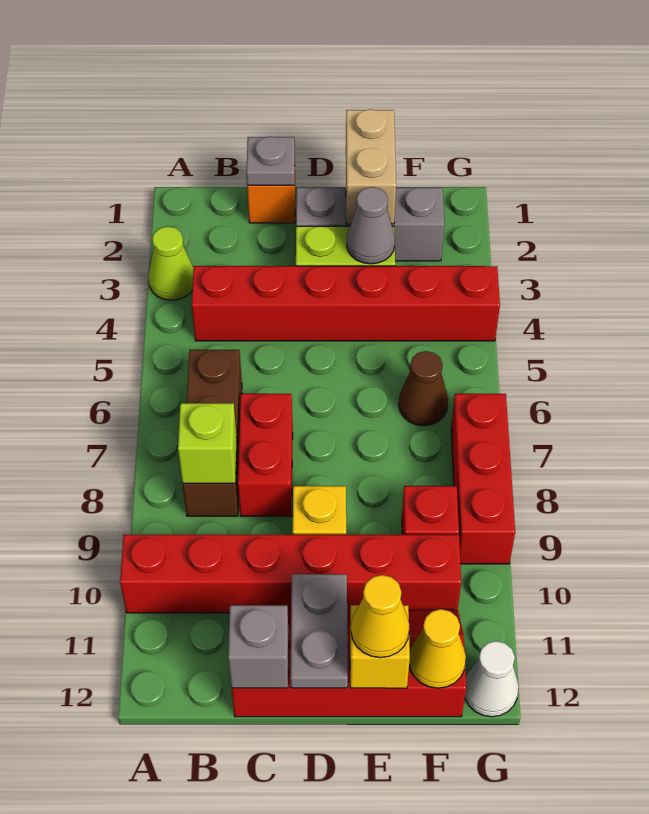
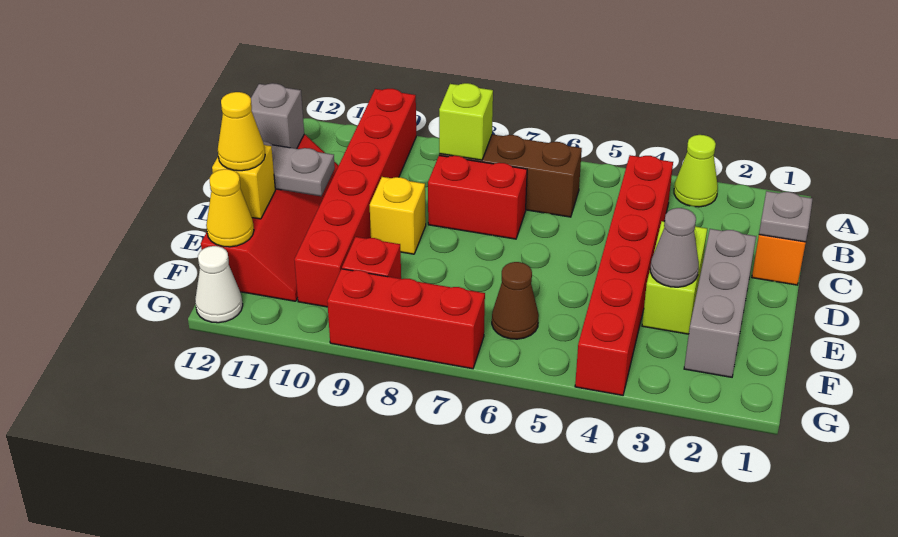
tan brick E1:E2 level 2 -> none

